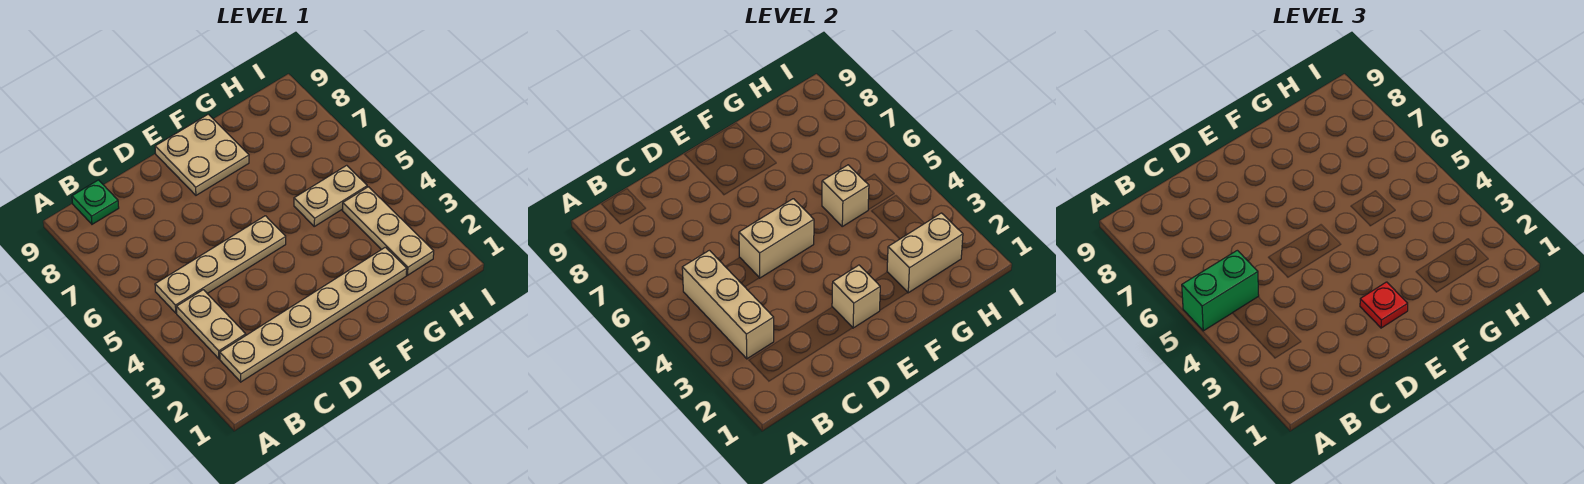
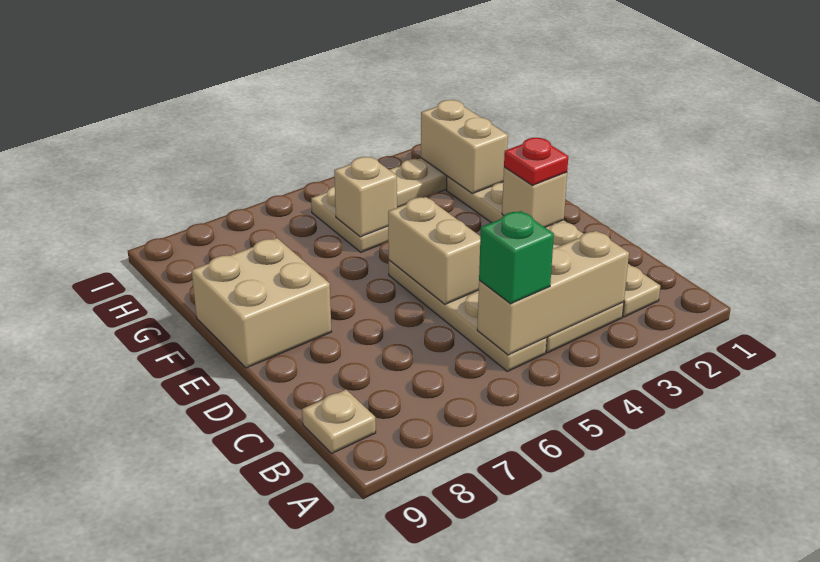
green brick A5:B5 level 3 -> green brick B5 level 3
green plate B9 level 1 -> tan plate B9 level 1
tan plate E8:F9 level 1 -> tan brick E8:F9 level 1

